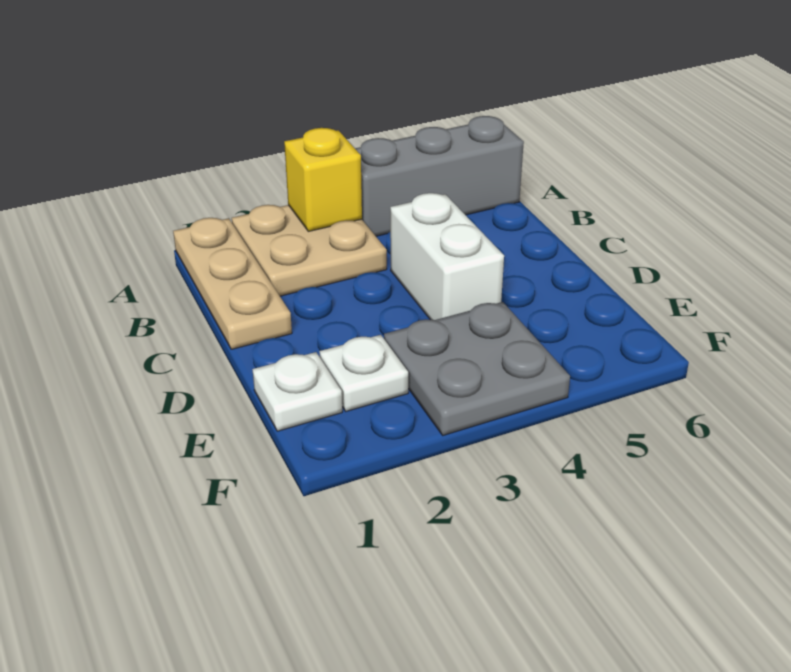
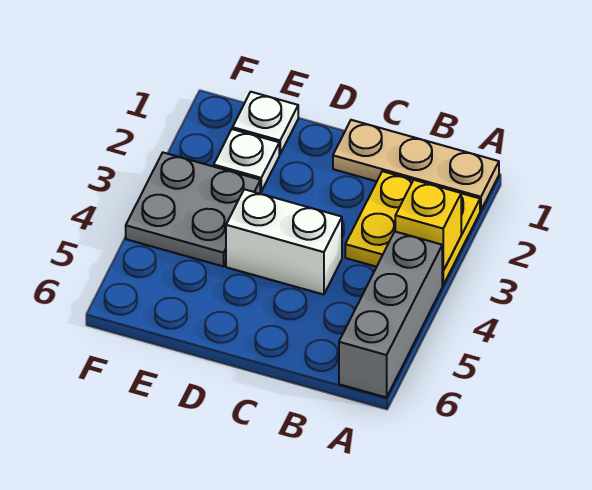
tan plate A2:B3 level 1 -> yellow plate A2:B3 level 1

